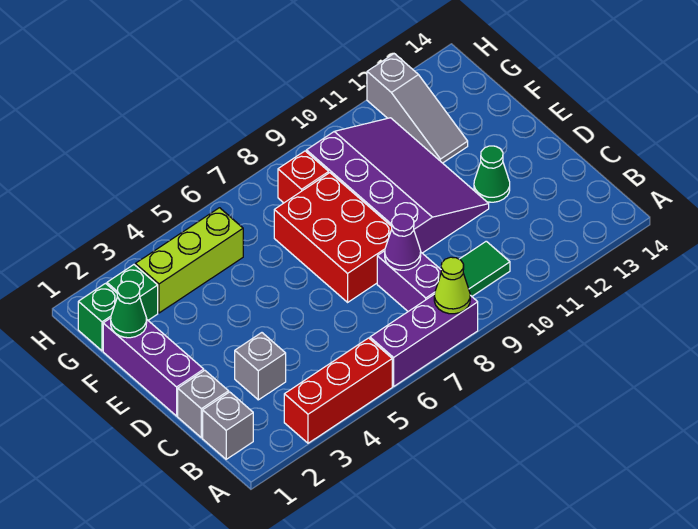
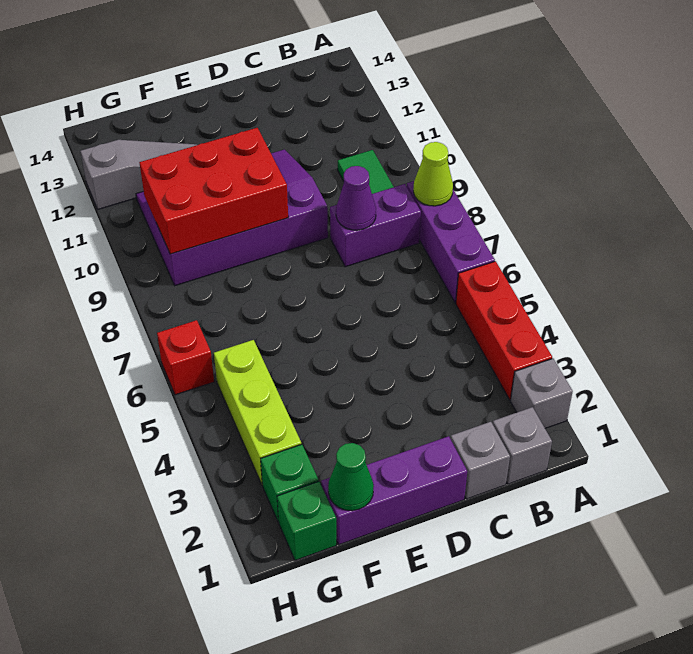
grey brick C3 level 1 -> grey brick A2 level 1
red brick D7:F8 level 1 -> red brick E9:G10 level 2
green cone D12 level 1 -> none
red brick G8 level 1 -> red brick H6 level 1

